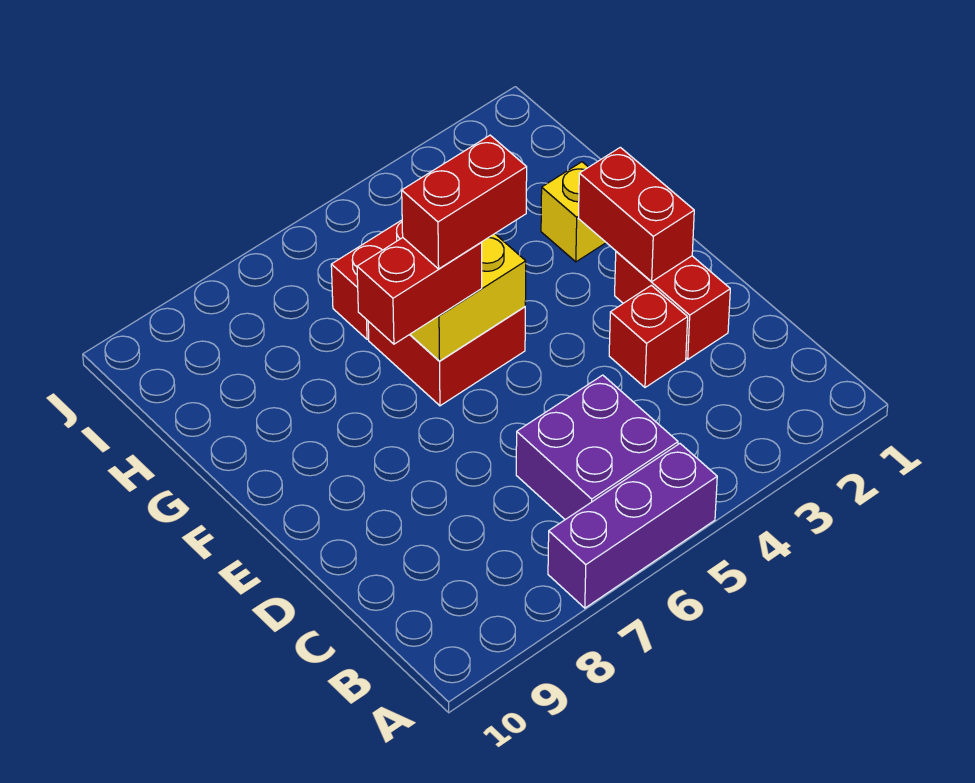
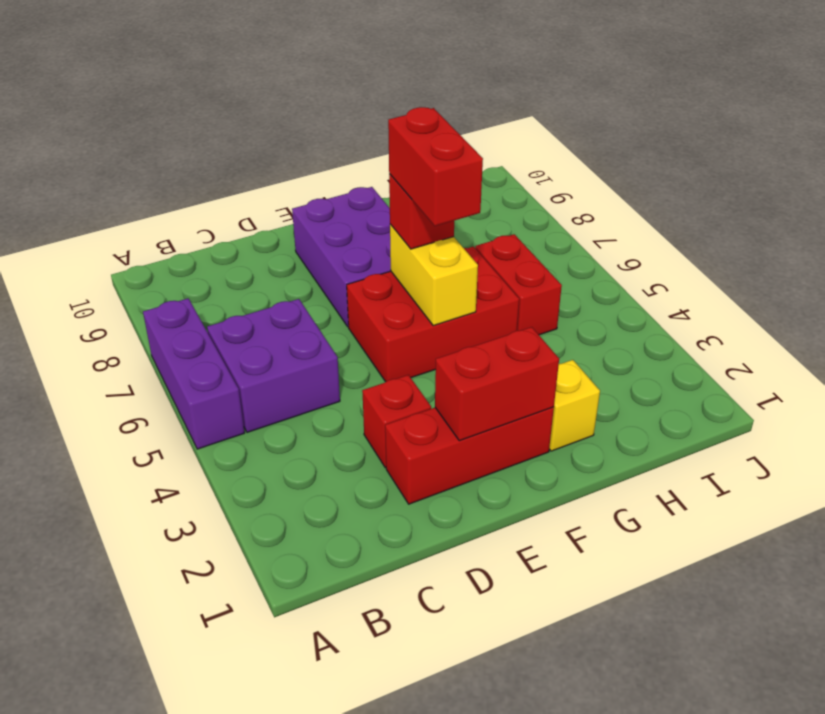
red brick D2:E2 level 1 -> red brick D2:F2 level 1
none -> purple brick E7:F9 level 1
red brick F5:G6 level 1 -> red brick E5:G6 level 1
red brick F6:F7 level 3 -> red brick F6 level 3

